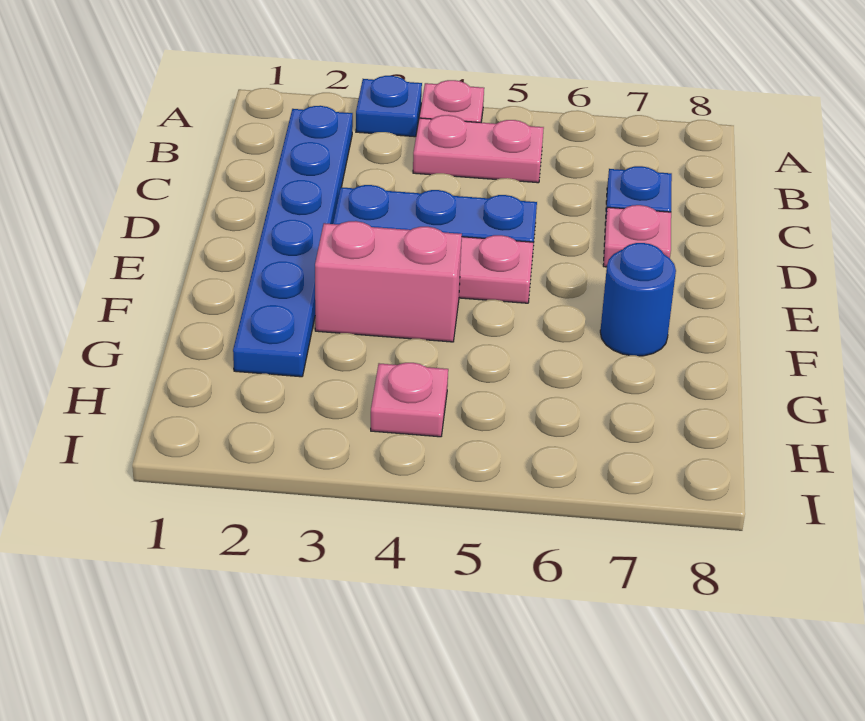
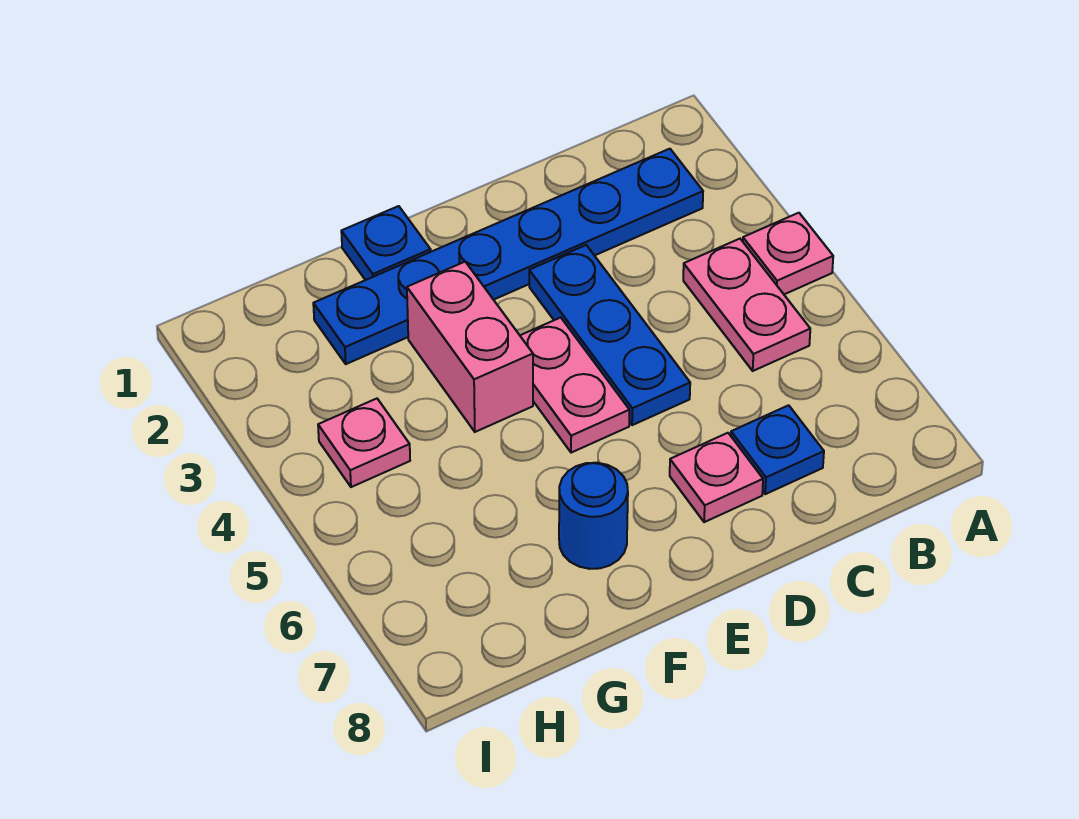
blue plate A3 level 1 -> blue plate F1 level 1

